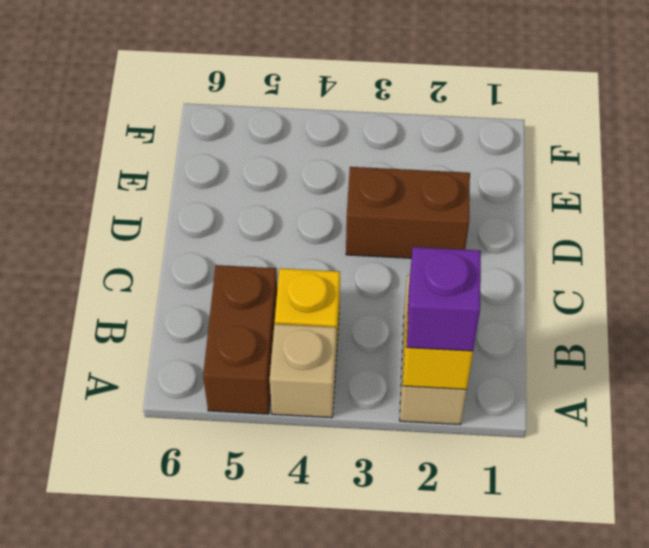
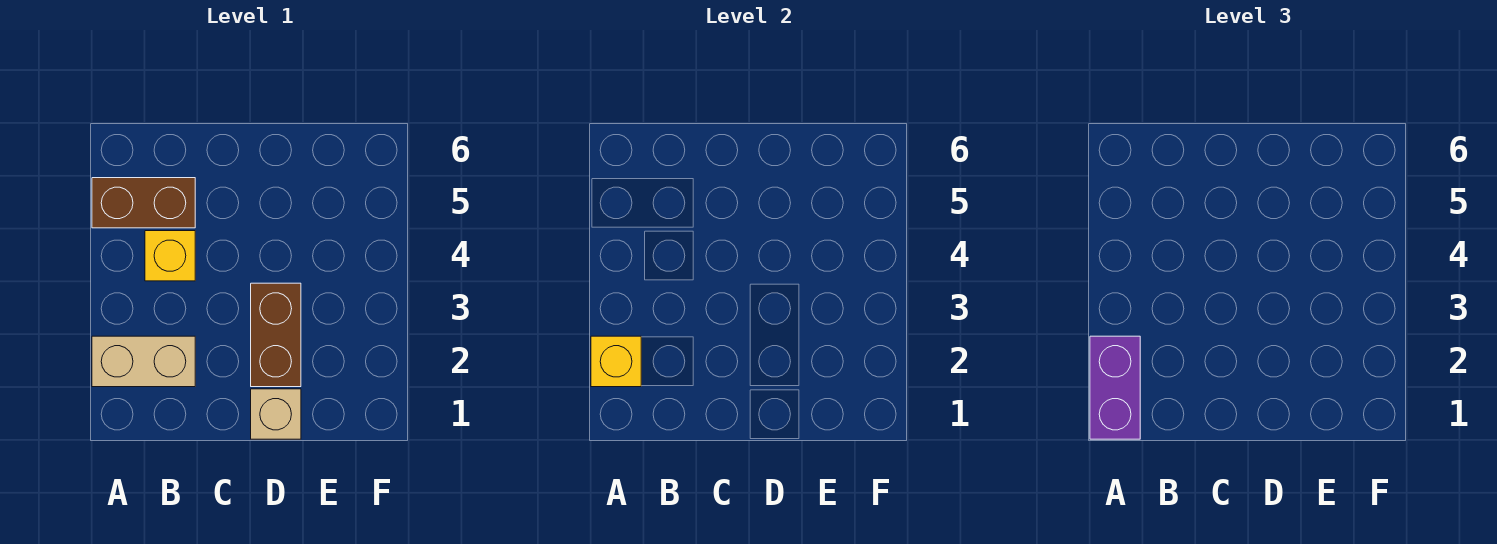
purple brick A2 level 3 -> purple brick A1:A2 level 3
tan brick A4 level 1 -> tan brick D1 level 1

